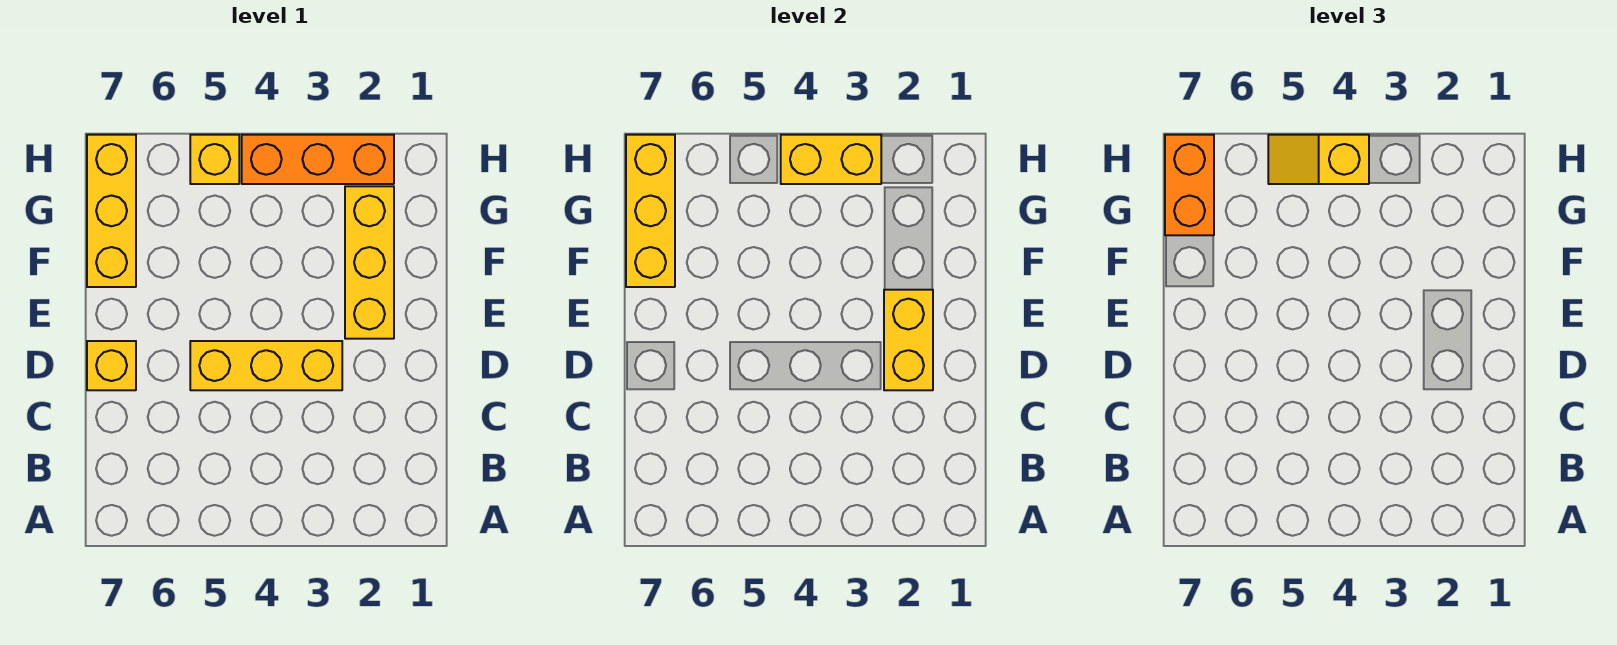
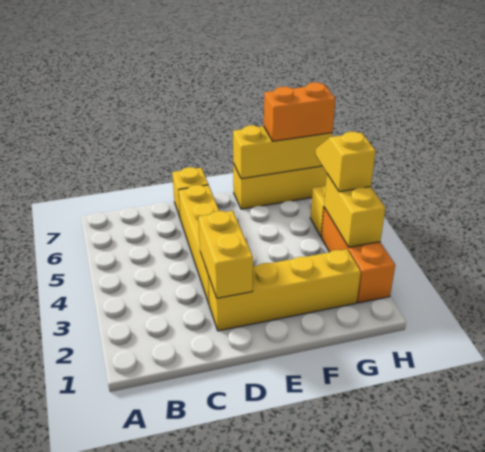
yellow brick D2:E2 level 2 -> yellow brick D2:D3 level 2
yellow brick D3:D5 level 1 -> yellow brick D3:D6 level 1
yellow brick E2:G2 level 1 -> yellow brick D2:G2 level 1

